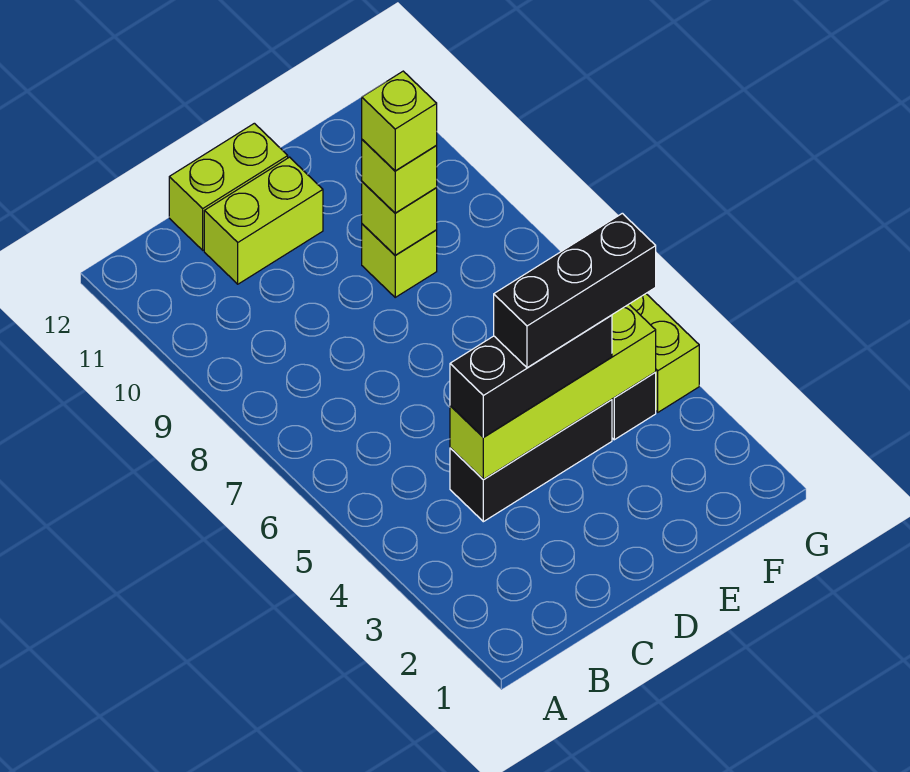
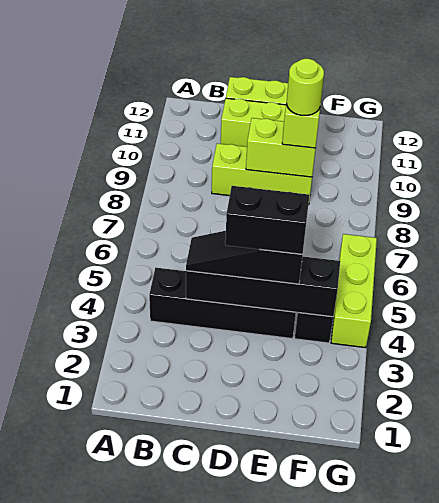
black brick C4:E4 level 1 -> black brick B4:E4 level 1
lime brick C4:F4 level 2 -> black brick C4:F4 level 2
black brick C4:E4 level 3 -> black slope C4:E4 level 3 top E
black brick D4:F4 level 4 -> black brick D4:E4 level 4
lime brick E9 level 1 -> lime brick C9:E9 level 1
lime brick E9 level 2 -> lime brick D9:E9 level 2
lime brick E9 level 4 -> lime round brick E9 level 4

